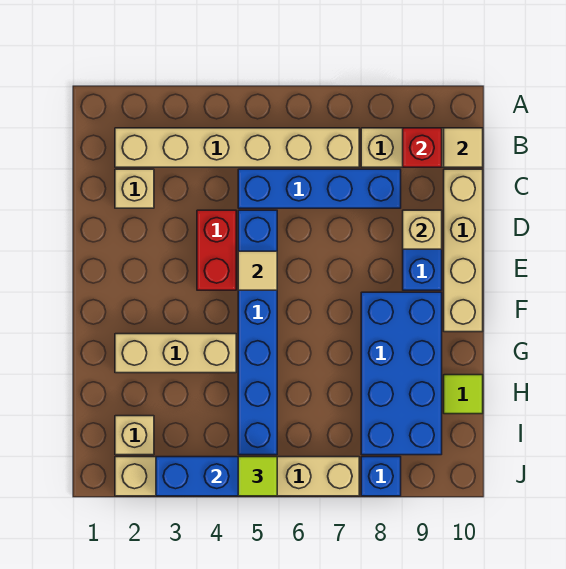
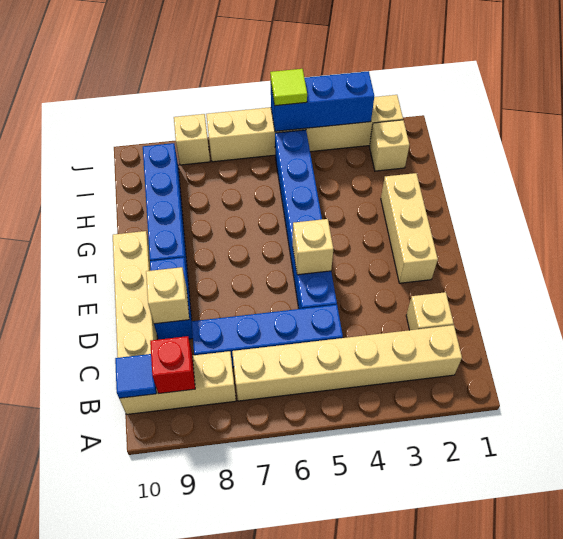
tan tile B10 level 2 -> blue tile B10 level 2
red brick D4:E4 level 1 -> none
tan tile E5 level 2 -> tan brick E5 level 2
blue brick F8:I9 level 1 -> blue brick F9:I9 level 1
tan brick G2:G4 level 1 -> tan brick E2:G2 level 1
lime tile H10 level 1 -> none
blue brick J8 level 1 -> tan brick J8 level 1

